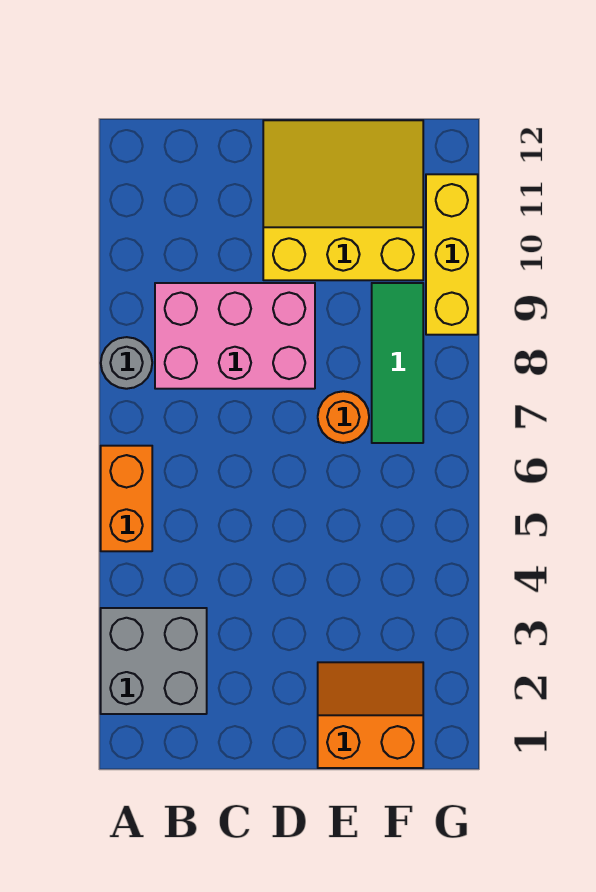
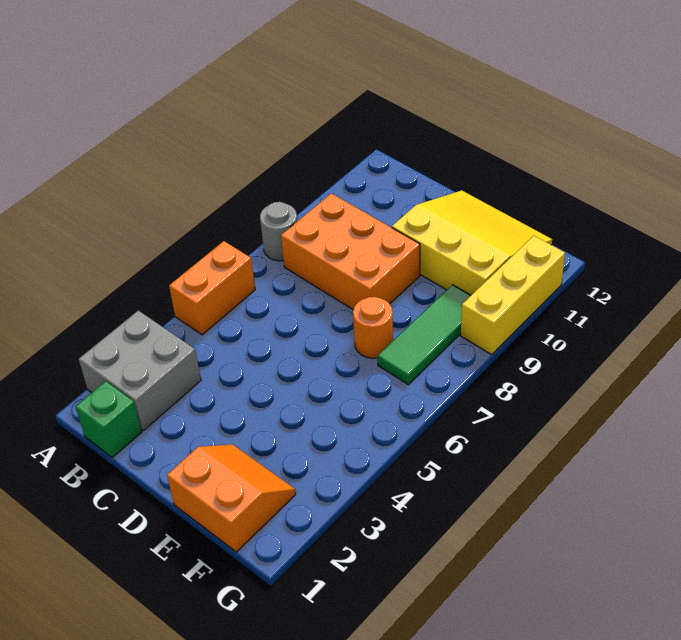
none -> green brick B1 level 1
pink brick B8:D9 level 1 -> orange brick B8:D9 level 1

